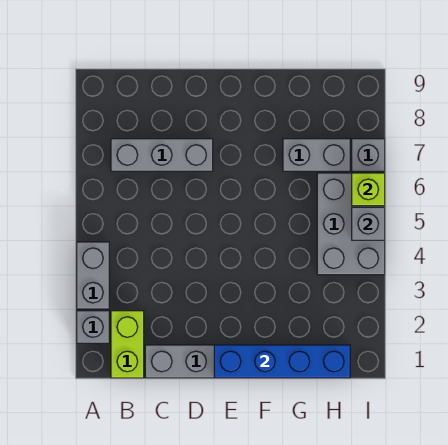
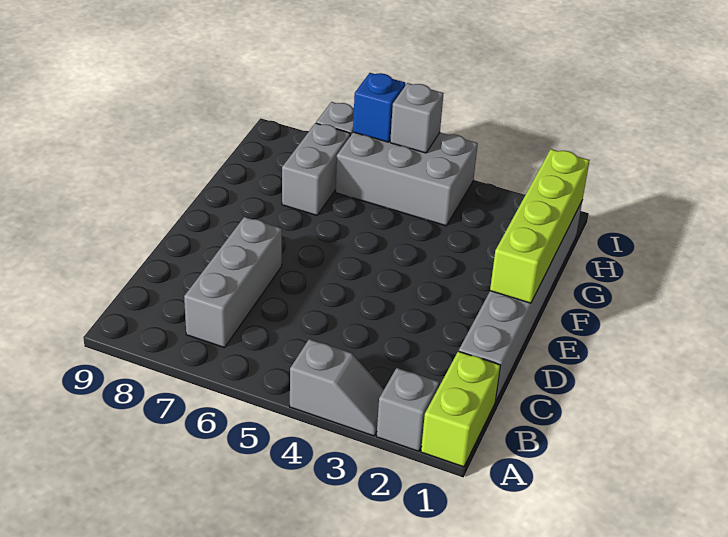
grey brick A3:A4 level 1 -> grey slope A3:A4 level 1 top 4
lime brick B1:B2 level 1 -> lime brick A1:B1 level 1
blue brick E1:H1 level 2 -> lime brick E1:H1 level 2
lime brick I6 level 2 -> blue brick I6 level 2

